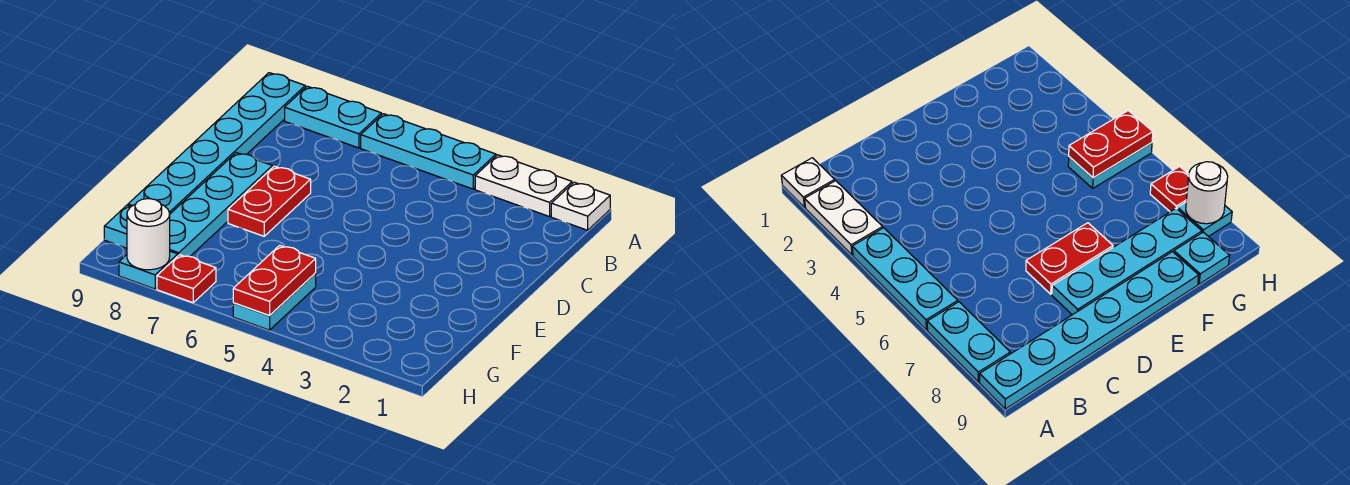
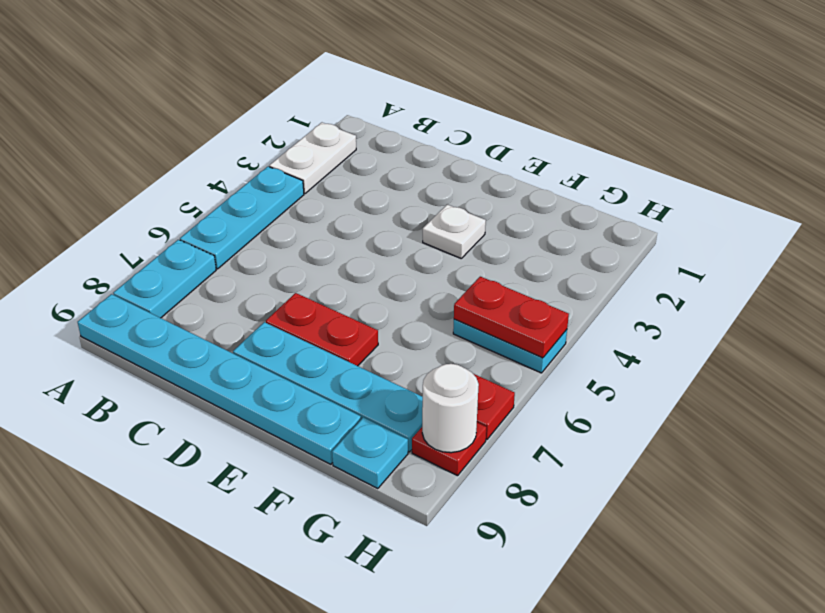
white plate A1 level 1 -> white plate E3 level 1
cyan plate H8 level 1 -> red plate H8 level 1

